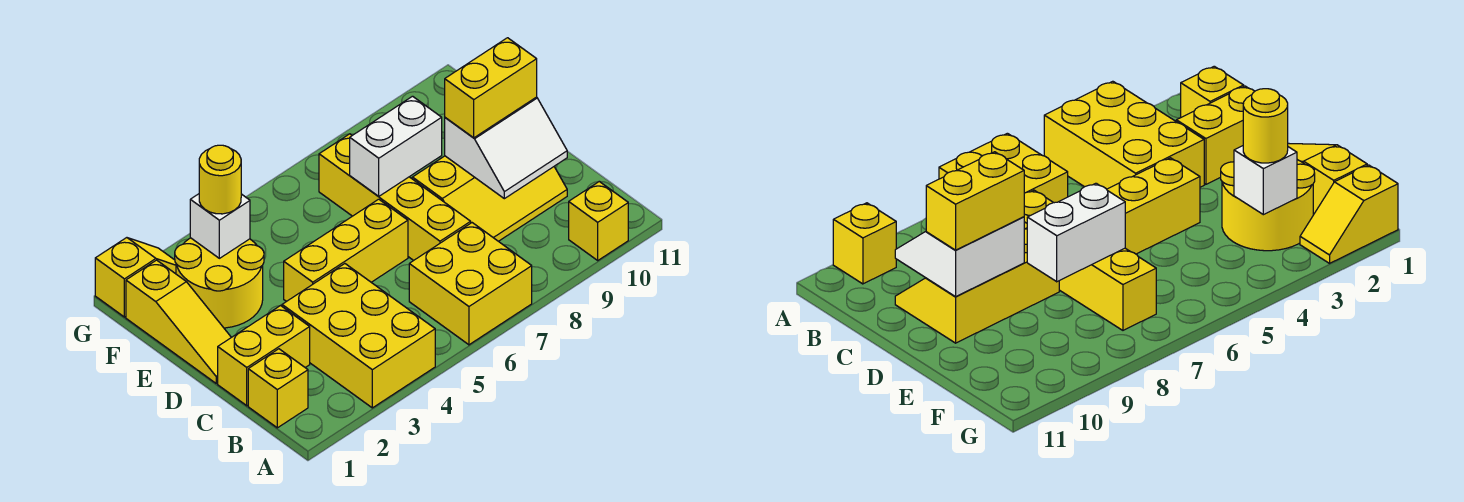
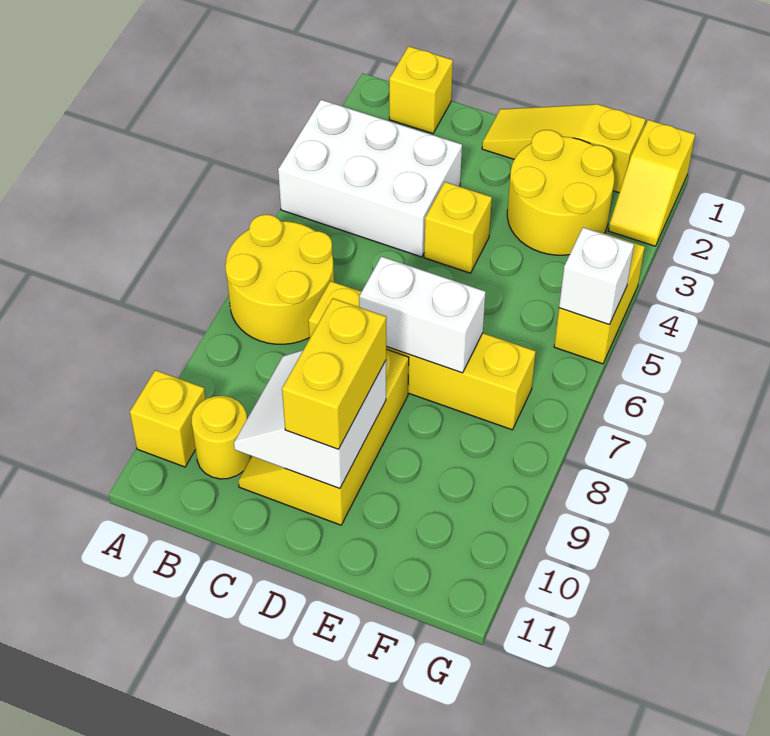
yellow brick A3:C4 level 1 -> white brick A3:C4 level 1
yellow brick A6:B7 level 1 -> yellow round brick A6:B7 level 1
yellow brick C1:C2 level 1 -> yellow brick G4:G5 level 1
yellow brick D4:D6 level 1 -> yellow brick D4 level 1
white brick E7:E8 level 2 -> white brick D7:E7 level 2
white brick F3 level 2 -> white brick G5 level 2
yellow round brick F3 level 3 -> yellow round brick B10 level 1

